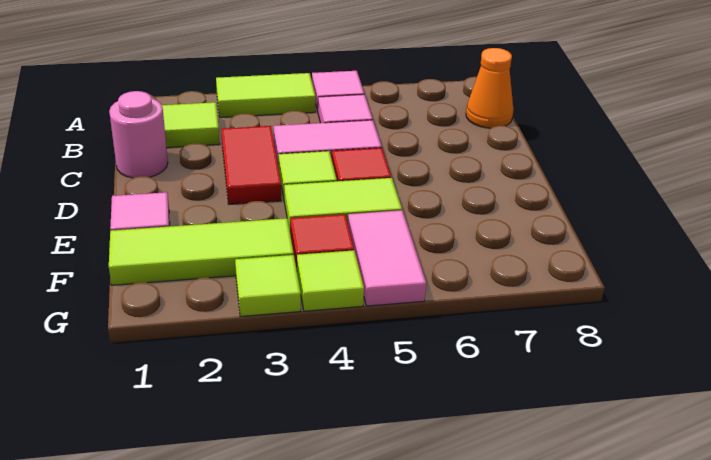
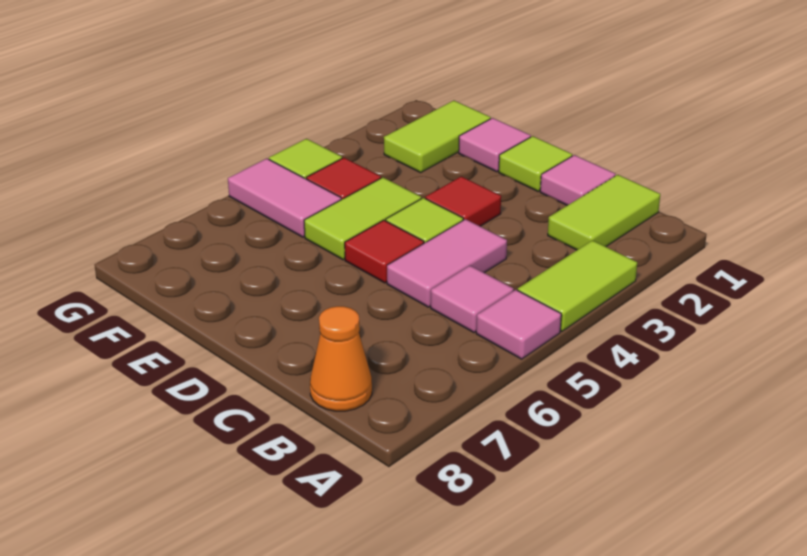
pink round brick C1 level 1 -> pink tile C1 level 1
red tile C3:D3 level 1 -> red tile D3 level 1
lime tile F1:F3 level 1 -> lime tile F1:F2 level 1
lime tile G3 level 1 -> lime tile D1 level 1

